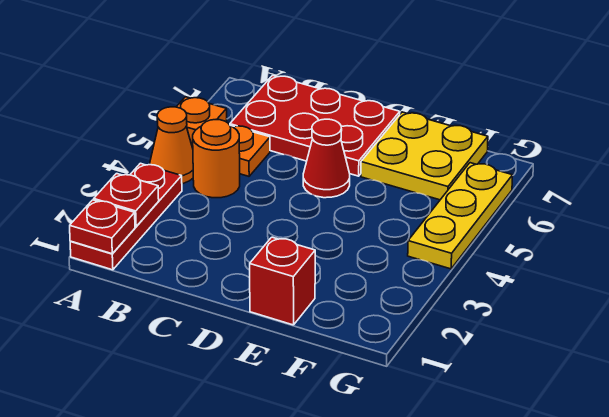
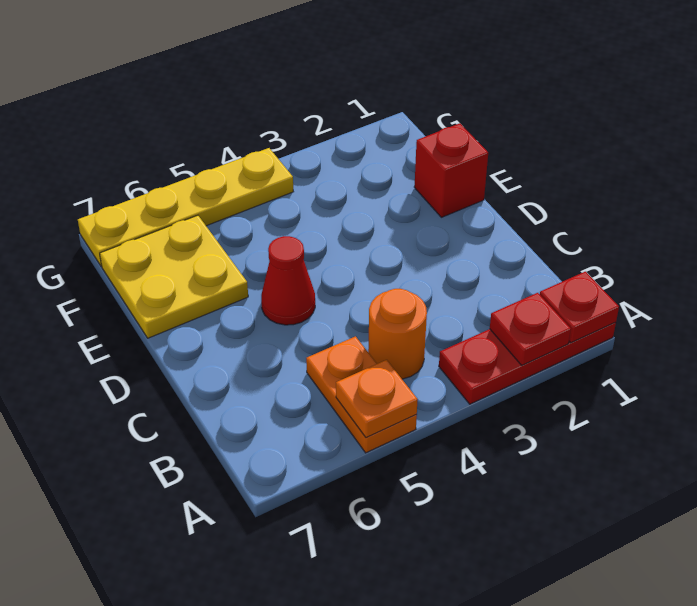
orange cone A4 level 1 -> none
red plate B6:D7 level 1 -> none
yellow plate G4:G6 level 1 -> yellow plate G4:G7 level 1

